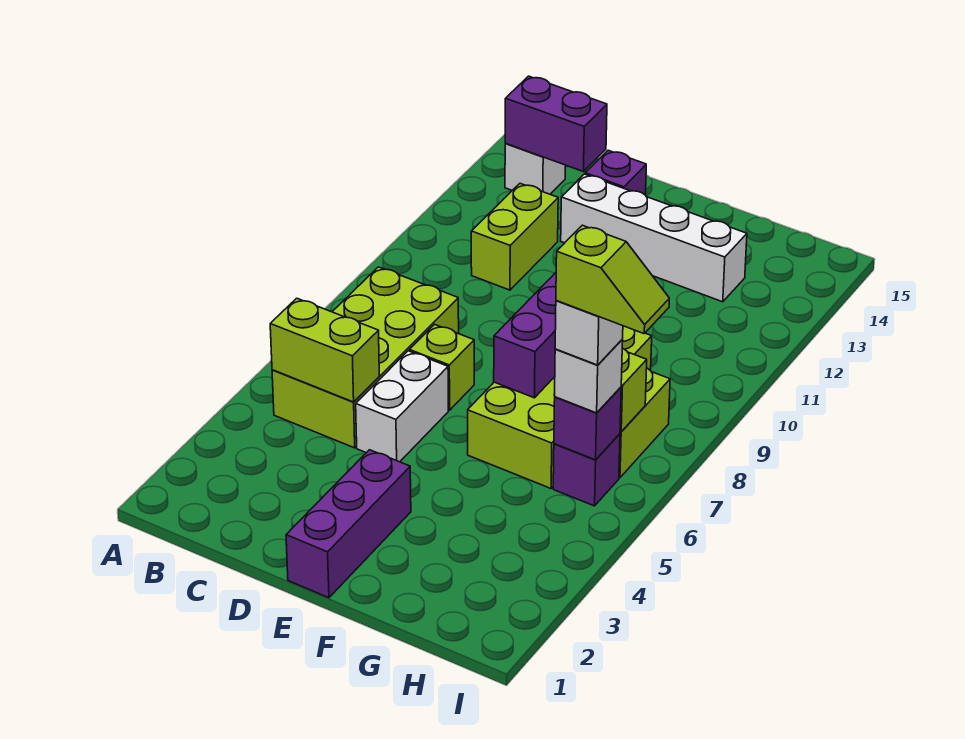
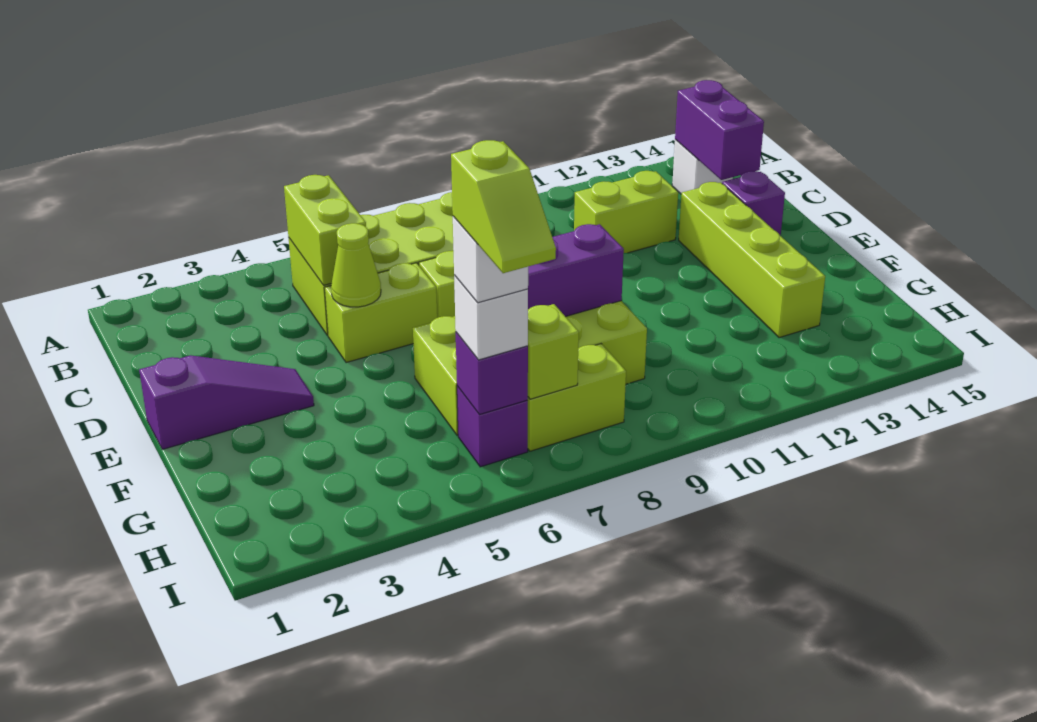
white brick D5:D6 level 1 -> lime brick D5:D6 level 1
none -> lime cone D5 level 2
white brick D13:G13 level 1 -> lime brick D13:G13 level 1
purple brick E1:E3 level 1 -> purple slope E1:E3 level 1 top 1

